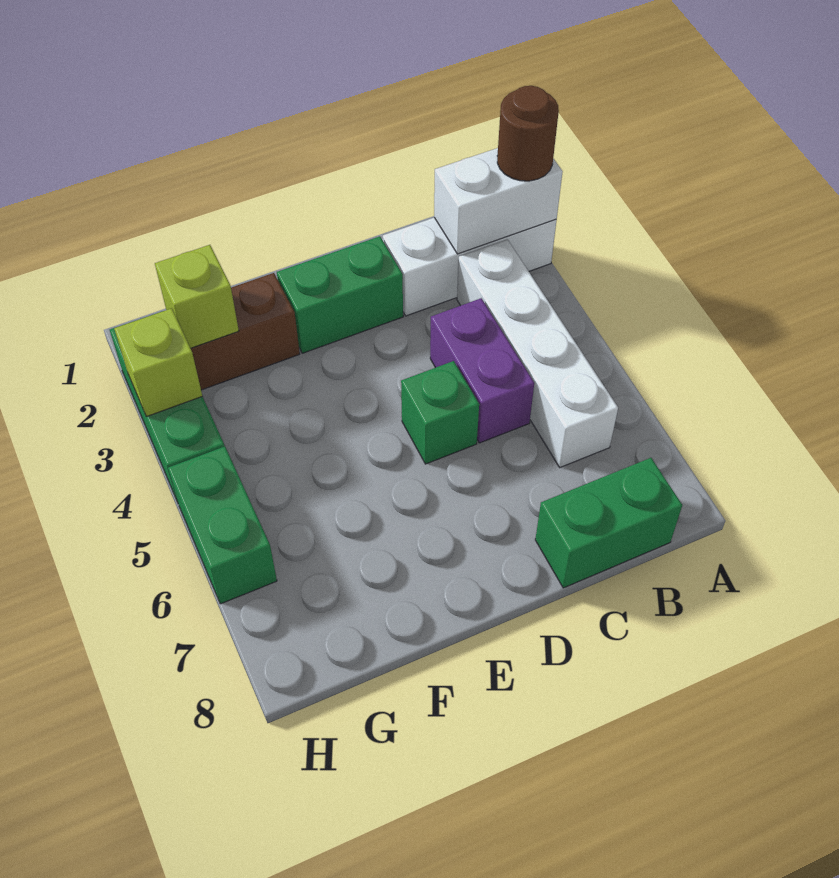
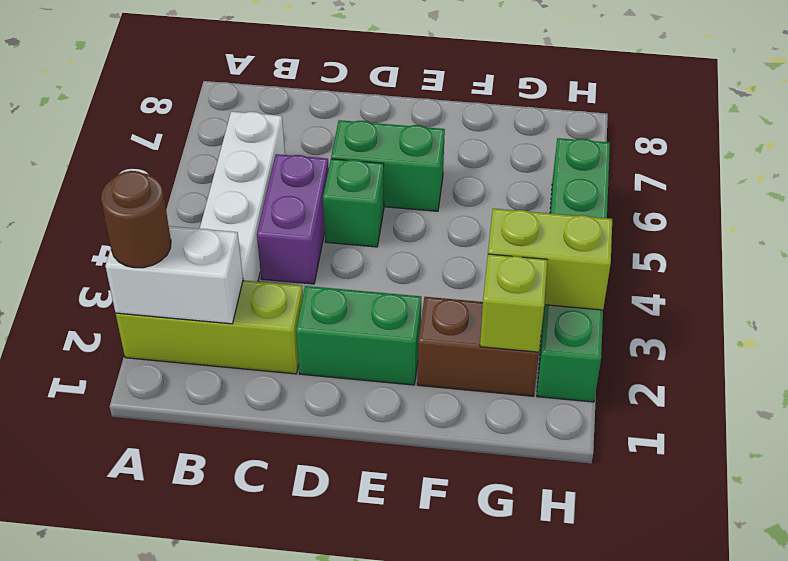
white brick A2:C2 level 1 -> lime brick A2:C2 level 1
green brick B8:C8 level 1 -> green brick D6:E6 level 1
lime brick H3 level 2 -> lime brick G3:H3 level 2

